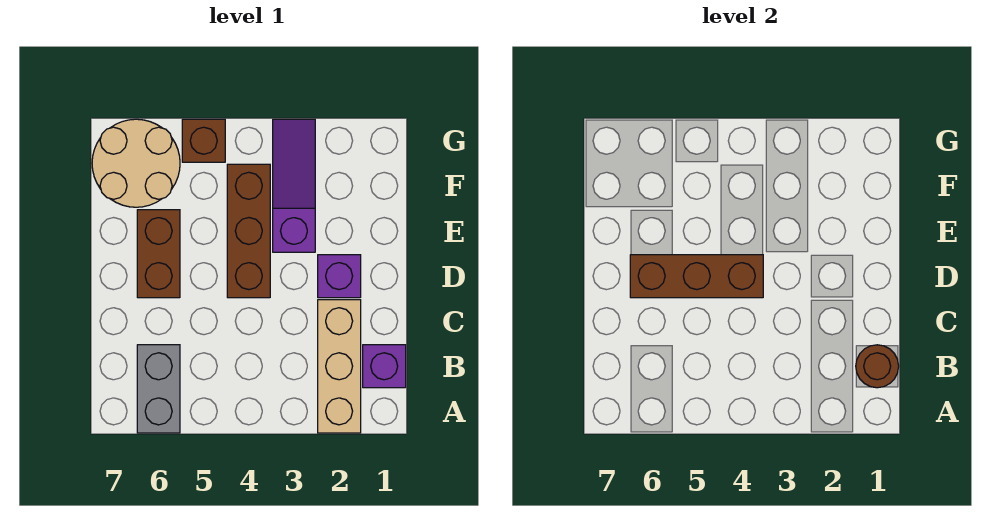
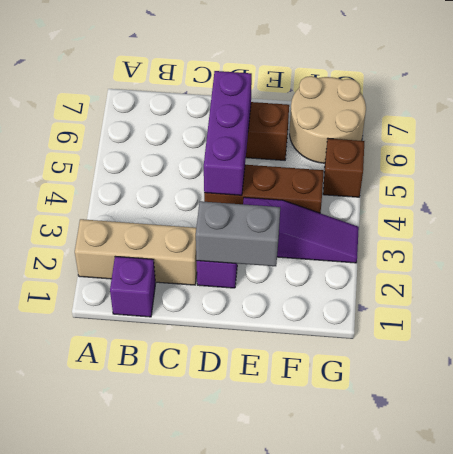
grey brick A6:B6 level 1 -> grey brick D2:E2 level 2
brown round brick B1 level 2 -> none
brown brick D4:D6 level 2 -> purple brick D4:D6 level 2

